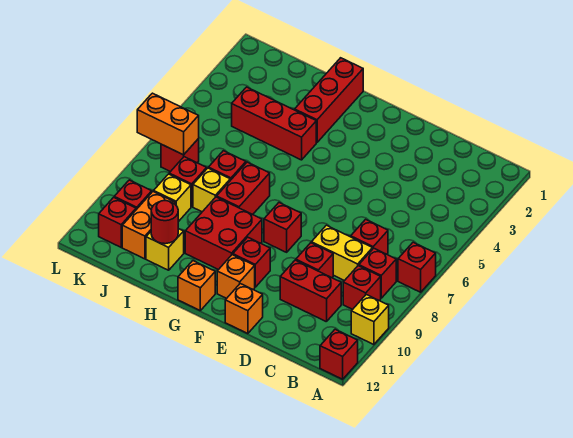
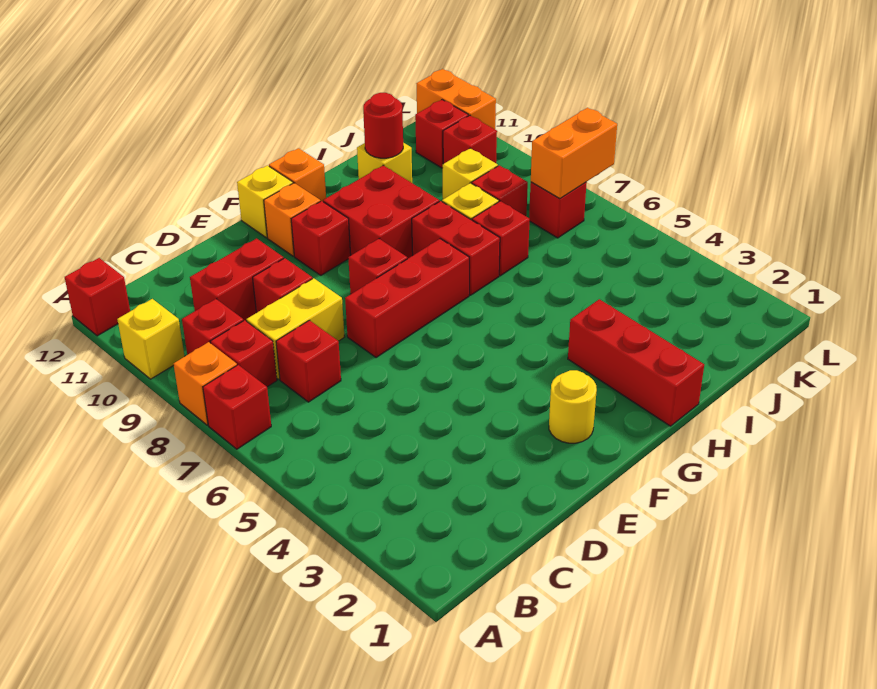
orange brick E12 level 1 -> orange brick A8 level 1
none -> yellow round brick F2 level 1
none -> yellow brick F12 level 1
red brick H4:J4 level 1 -> red brick E7:G7 level 1
orange brick J10:J11 level 1 -> orange brick L11:L12 level 1

